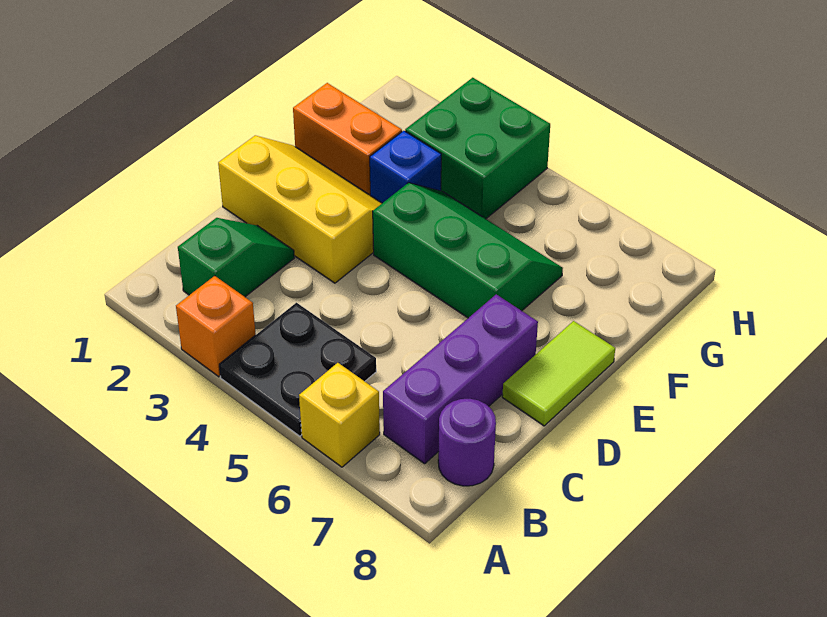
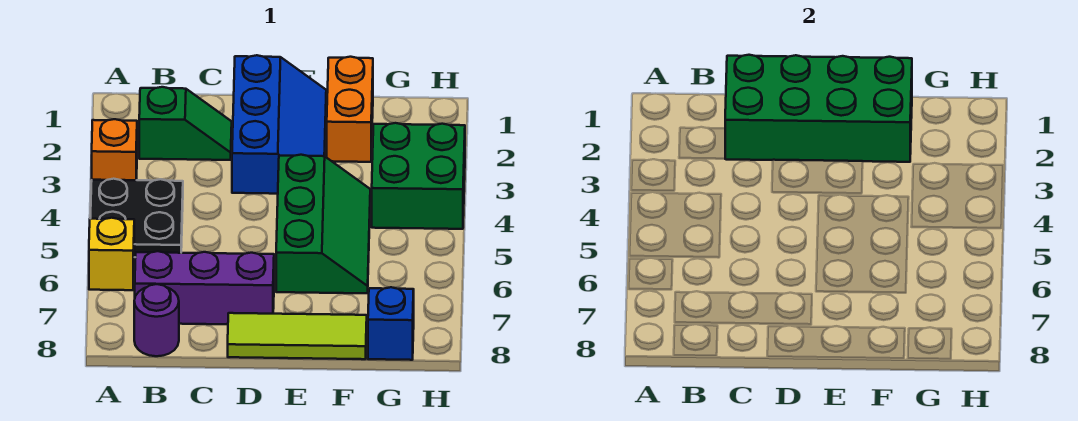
none -> green brick C1:F2 level 2
yellow slope D1:E3 level 1 top D -> blue slope D1:E3 level 1 top D
lime tile D8:E8 level 1 -> lime tile D8:F8 level 1
blue brick F3 level 1 -> blue brick G8 level 1

